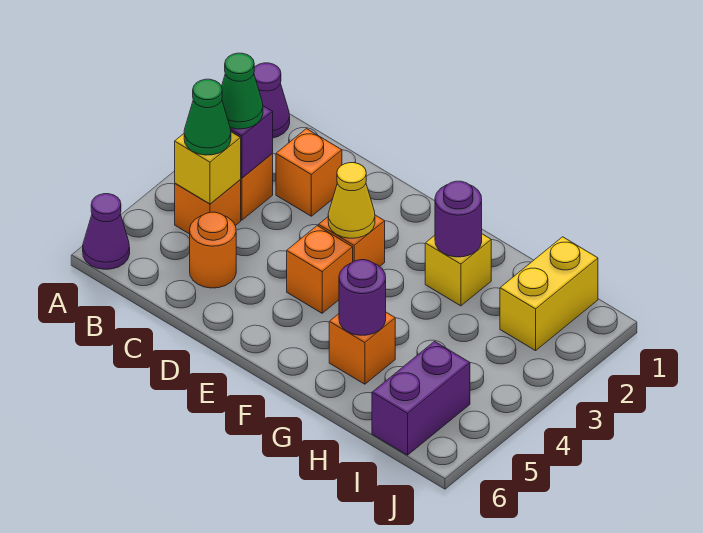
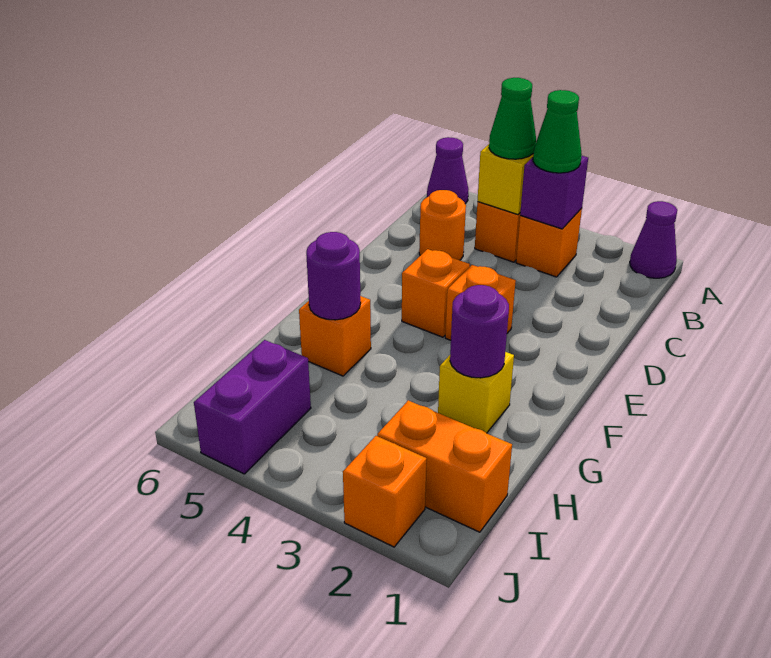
orange brick C2 level 1 -> orange brick J2 level 1
yellow cone E3 level 2 -> none
yellow brick I1:I2 level 1 -> orange brick I1:I2 level 1
purple brick I5:I6 level 1 -> purple brick I5:J5 level 1

